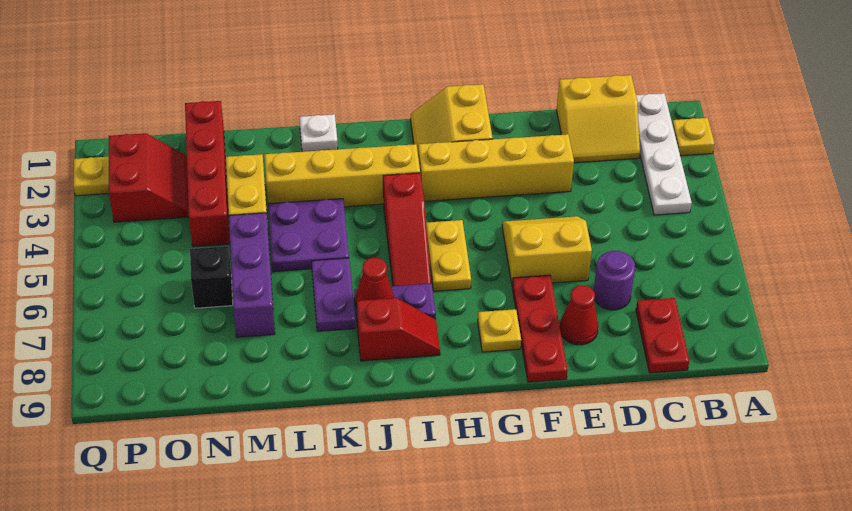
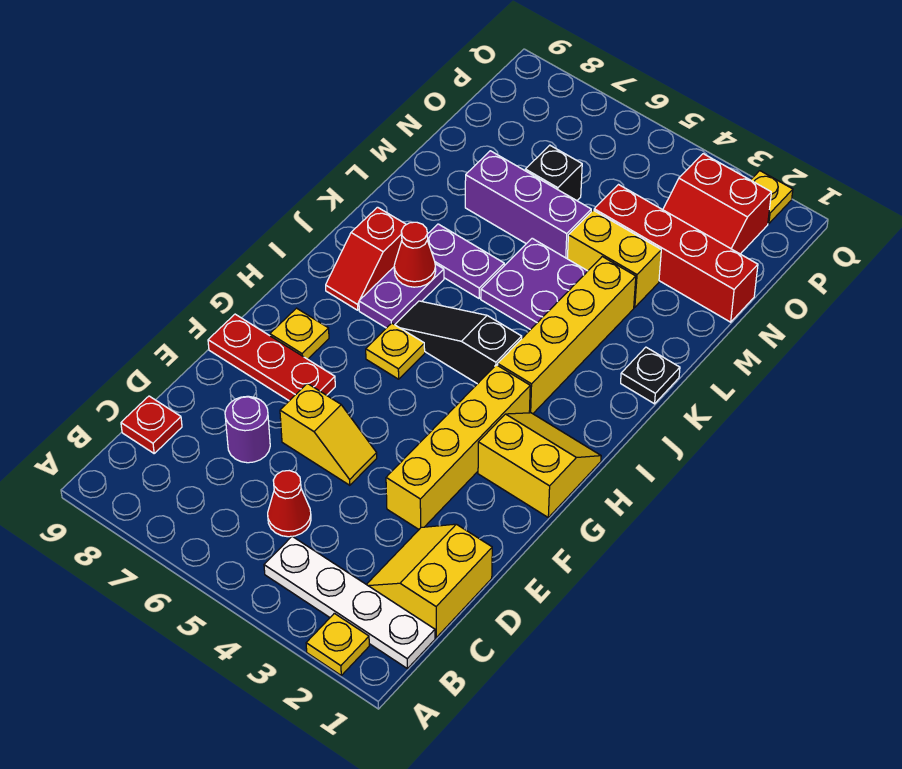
red plate C8:C9 level 1 -> red plate C9 level 1
yellow slope E5:F6 level 1 top 6 -> yellow slope E5:E6 level 1 top 6
red cone E8 level 1 -> red cone C5 level 1
yellow plate H5:H6 level 1 -> yellow plate H6 level 1
red slope I4:I6 level 1 top 4 -> black slope I4:I6 level 1 top 4
white plate K1 level 1 -> black plate K1 level 1

